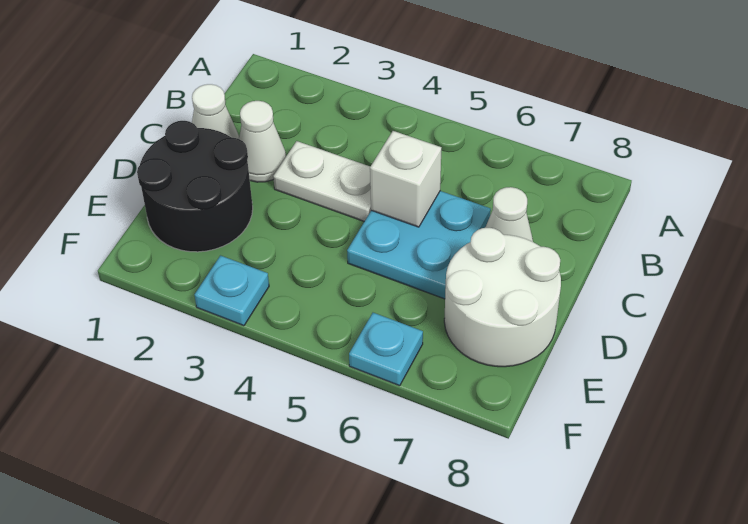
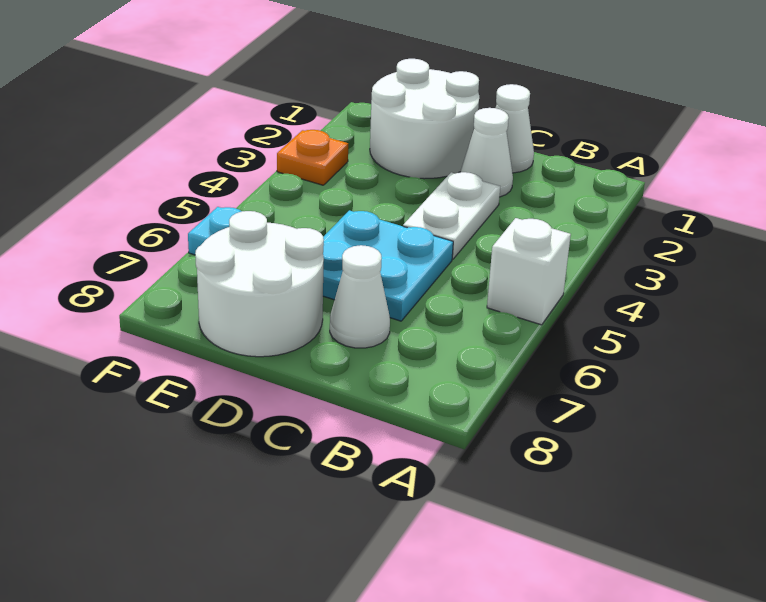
white brick C5 level 2 -> white brick A5 level 1
black round brick D1:E2 level 1 -> white round brick D1:E2 level 1
cyan plate F3 level 1 -> orange plate F3 level 1

